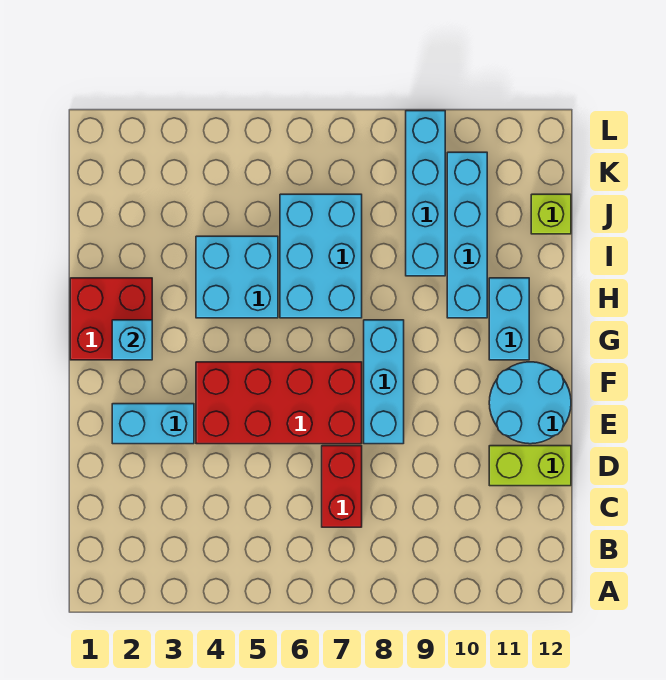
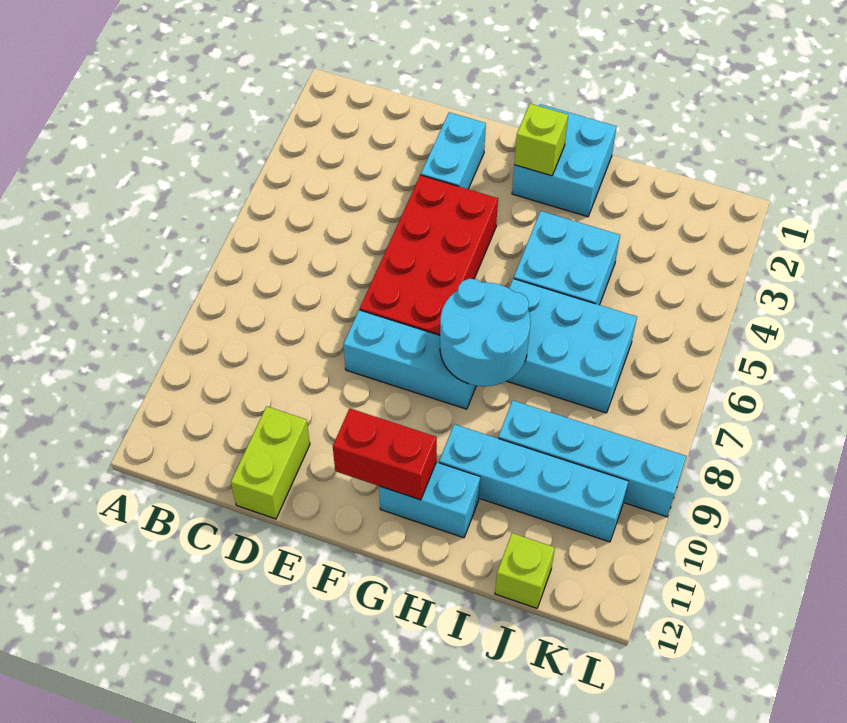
red brick C7:D7 level 1 -> red brick F11:G11 level 2
cyan round brick E11:F12 level 1 -> cyan round brick G7:H8 level 2
red brick G1:H2 level 1 -> cyan brick G1:H2 level 1
cyan brick G2 level 2 -> lime brick G2 level 2

